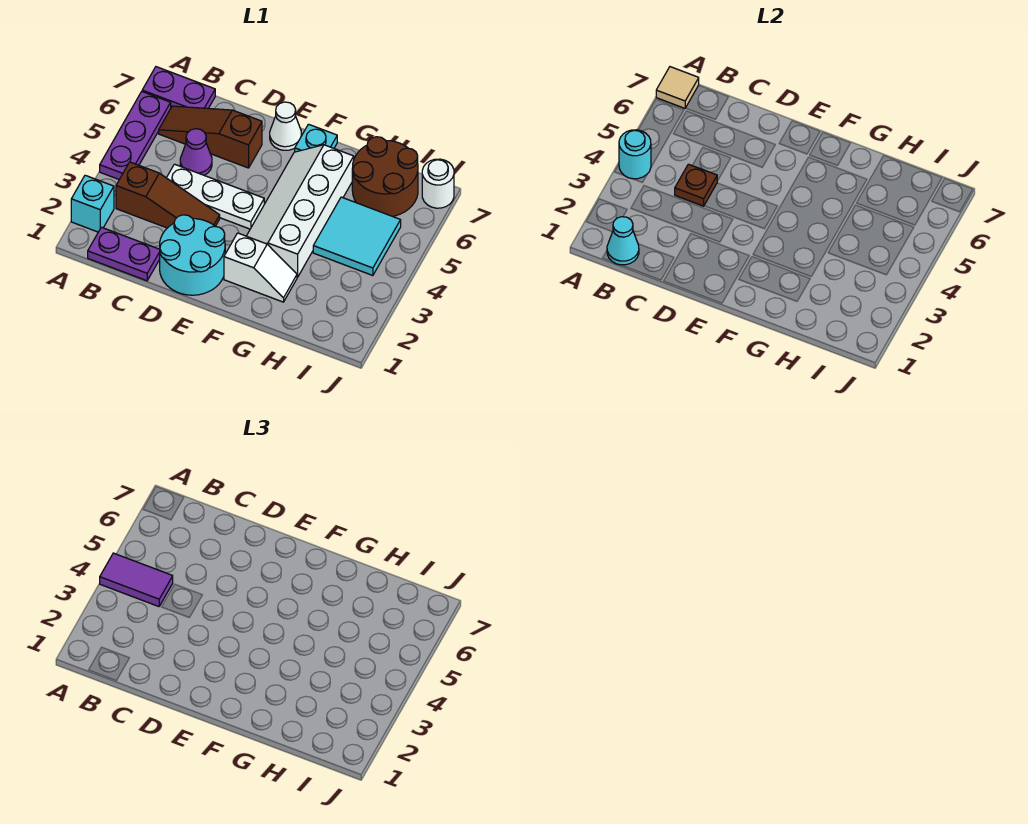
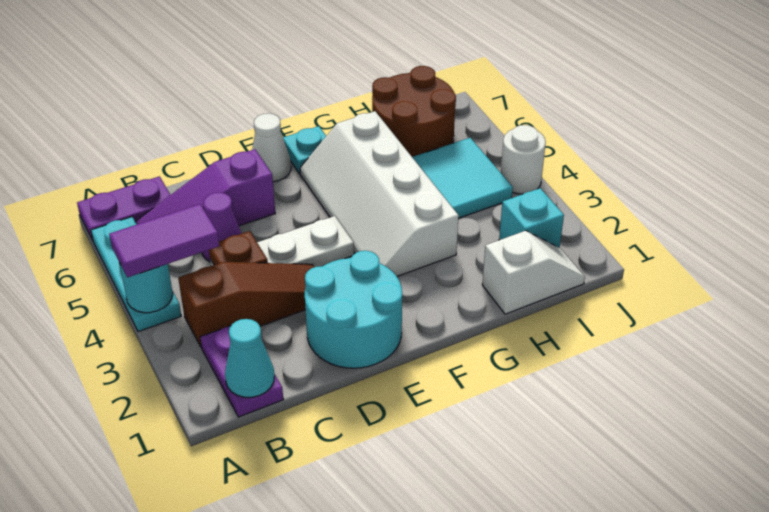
cyan brick A2 level 1 -> cyan brick I2 level 1
purple plate A4:A6 level 1 -> cyan plate A4:A6 level 1
tan tile A7 level 2 -> none
purple plate B1:C1 level 1 -> purple plate B1:B2 level 1
brown slope B6:D6 level 1 top D -> purple slope B6:D6 level 1 top D
white slope F2:G2 level 1 top F -> white slope H1:I1 level 1 top H
white round brick J7 level 1 -> white round brick J4 level 1

